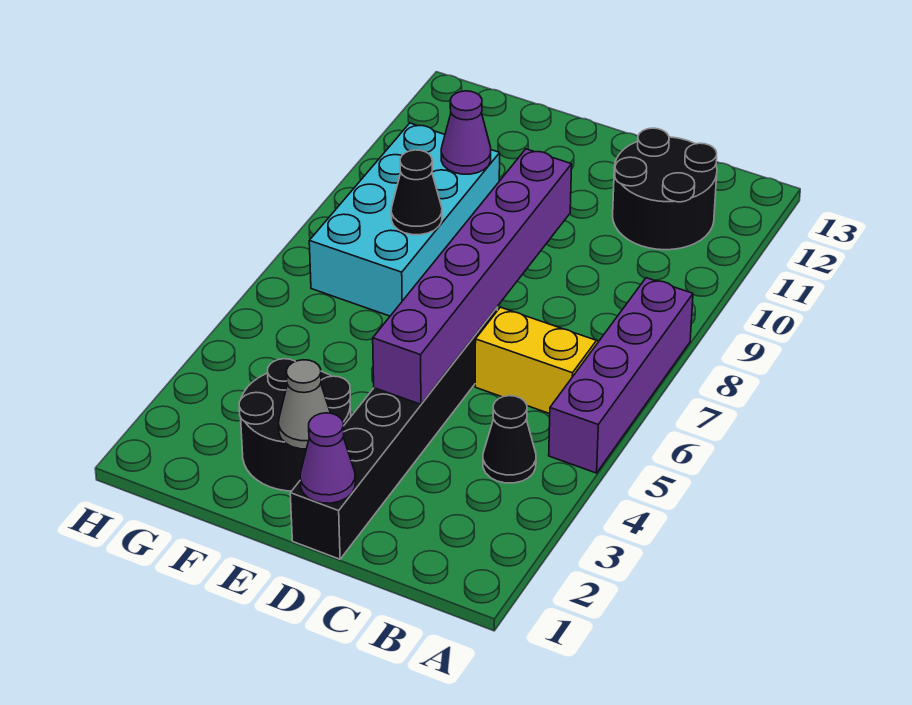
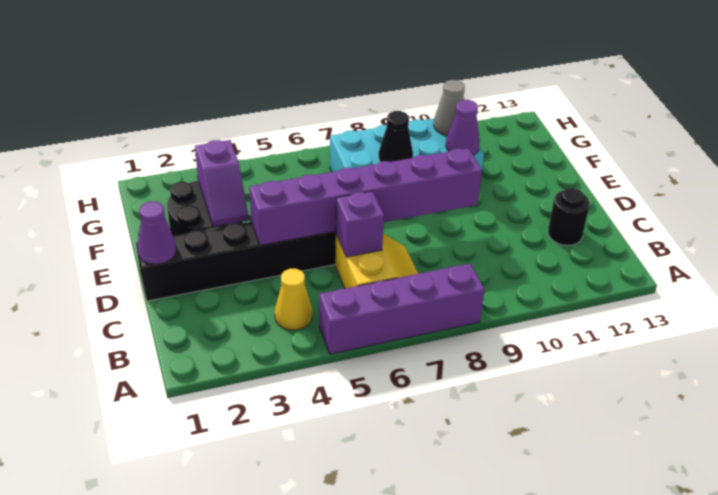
black cone B4 level 1 -> yellow cone B4 level 1
black round brick B11:C12 level 1 -> black round brick C12 level 1
none -> purple brick C6 level 2
grey cone E2 level 2 -> grey cone G10 level 2
none -> purple slope E3:F3 level 2 top F

